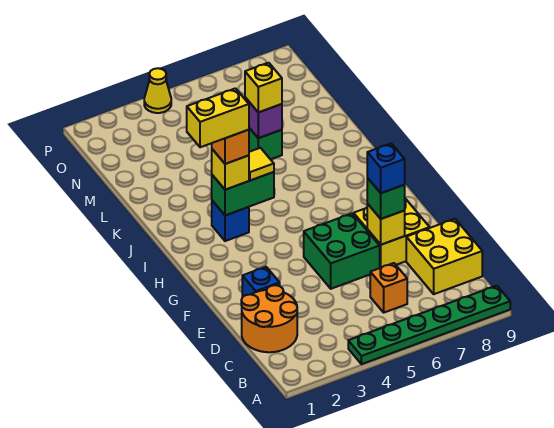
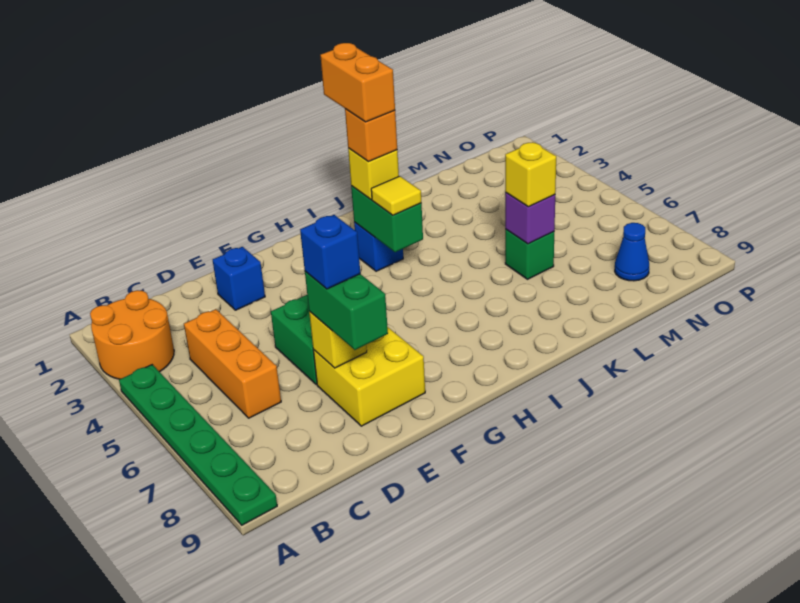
orange round brick C1:D2 level 1 -> orange round brick A2:B3 level 1
orange brick C6 level 1 -> orange brick C4:C6 level 1
yellow brick C8:D9 level 1 -> none
green brick E7 level 3 -> green brick E7:E8 level 3
yellow brick I2:I3 level 5 -> orange brick I2:I3 level 5
none -> blue cone N8 level 1
yellow cone P4 level 1 -> none

